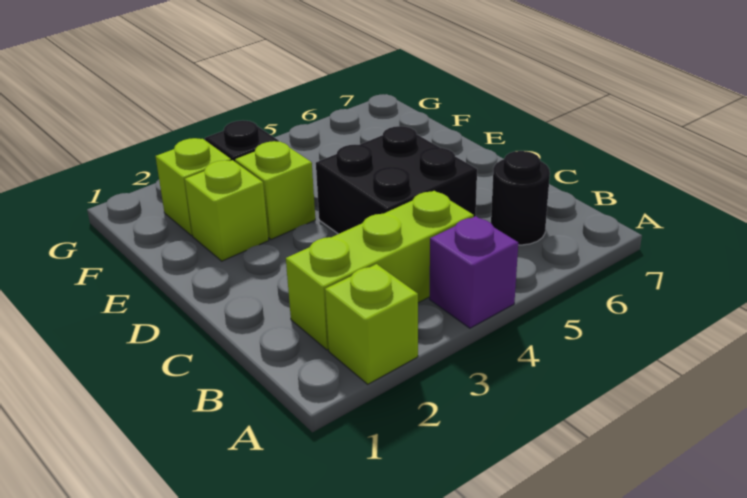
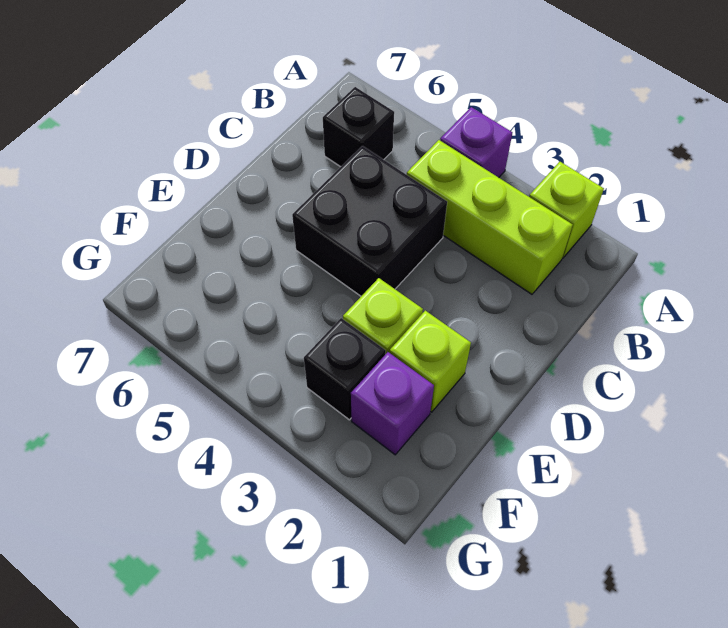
black round brick B6 level 1 -> black brick B6 level 1
lime brick F2 level 1 -> purple brick F2 level 1

